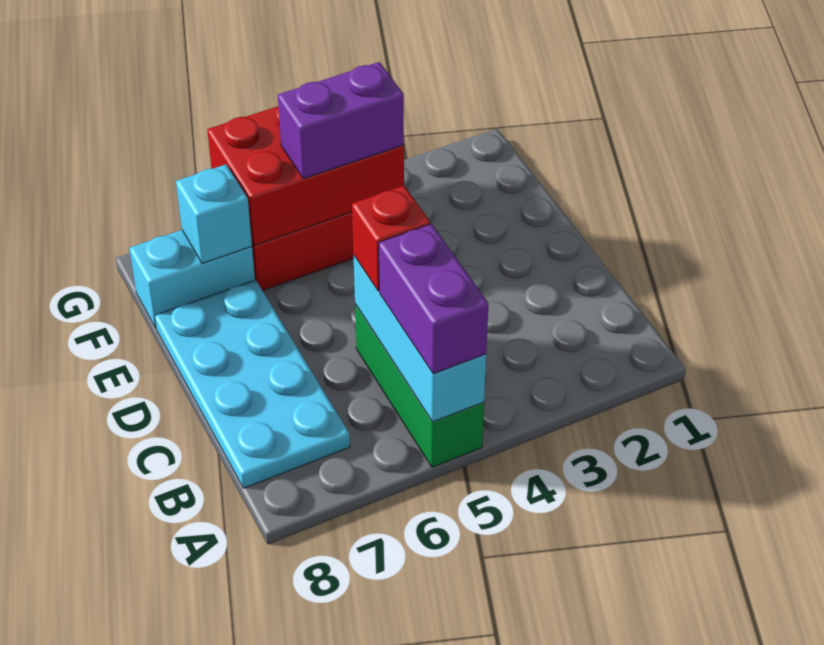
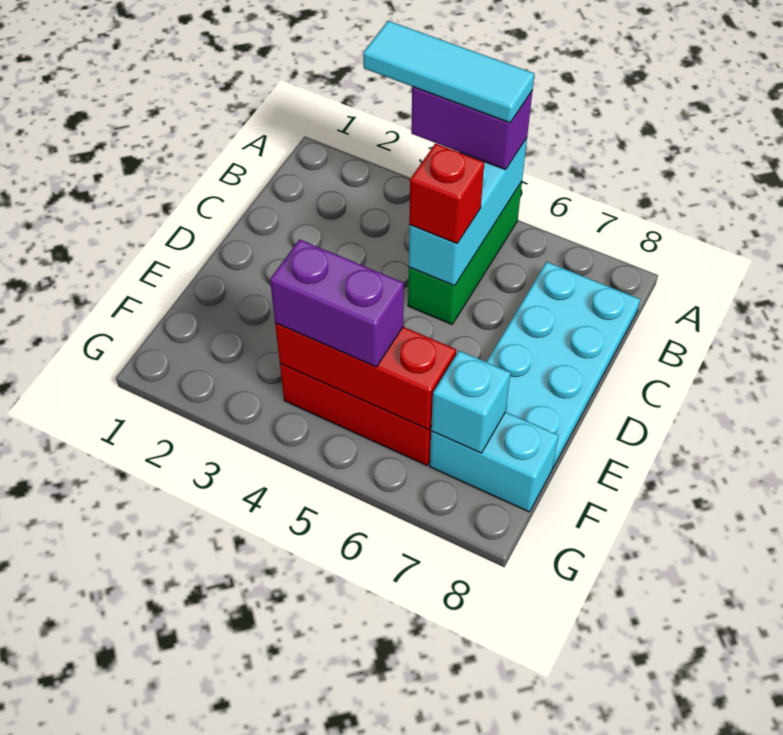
none -> cyan tile A3:A5 level 4
purple brick A5:B5 level 3 -> purple brick A4:A5 level 3
red brick F4:G6 level 2 -> red brick F4:F6 level 2

